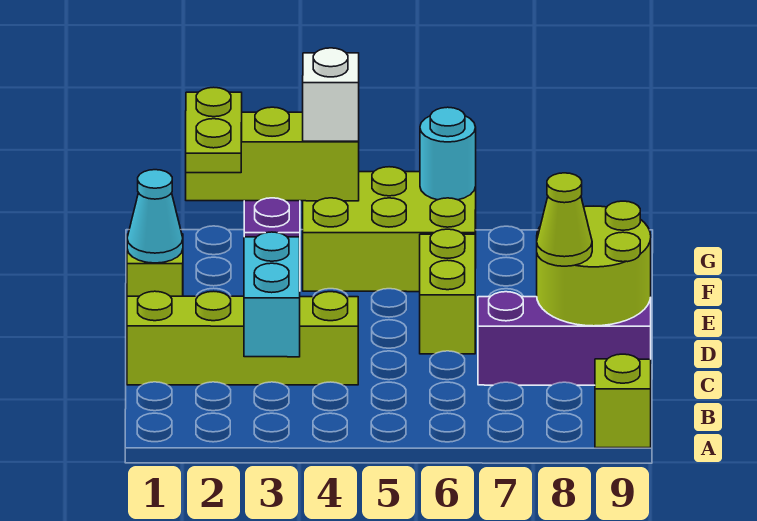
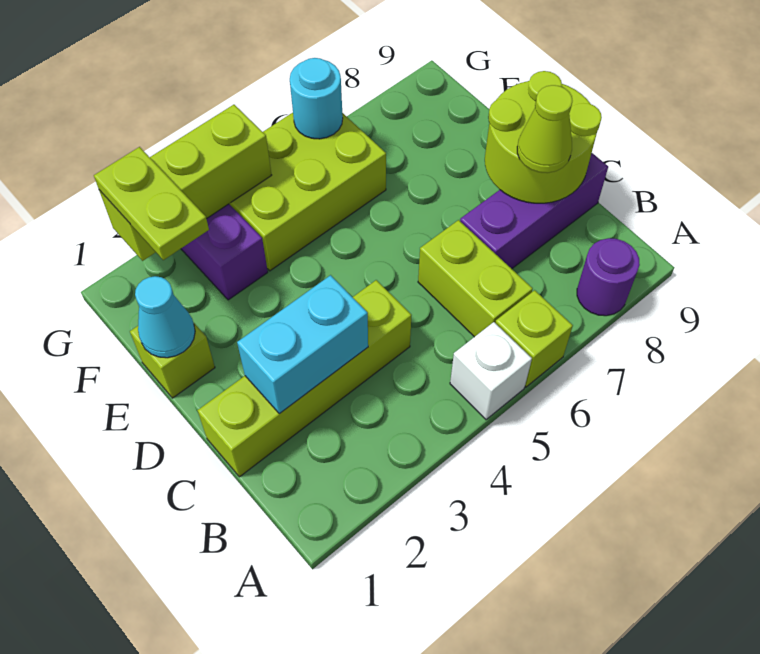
none -> purple round brick A8 level 1
lime brick A9 level 1 -> lime brick A6 level 1
cyan brick B3:C3 level 2 -> cyan brick C2:C3 level 2
lime brick D6:E6 level 1 -> lime brick B6:C6 level 1
white brick G4 level 3 -> white brick A5 level 1

